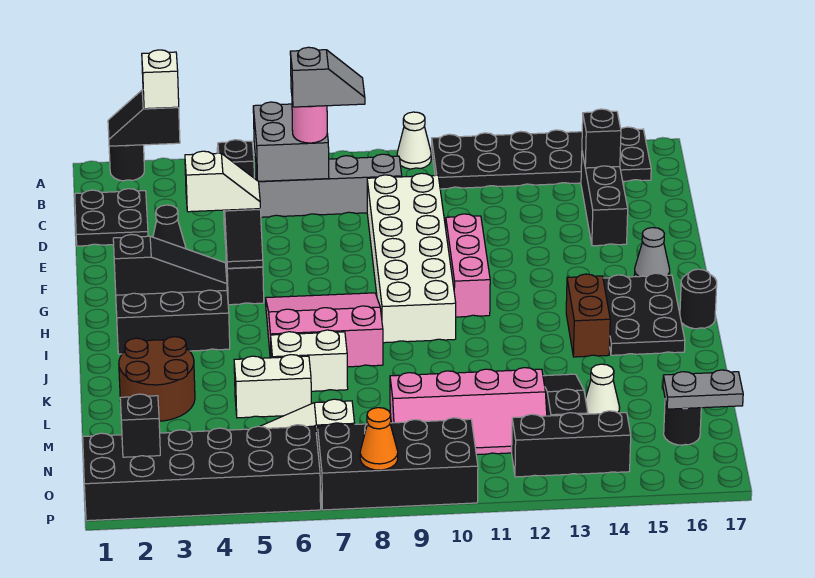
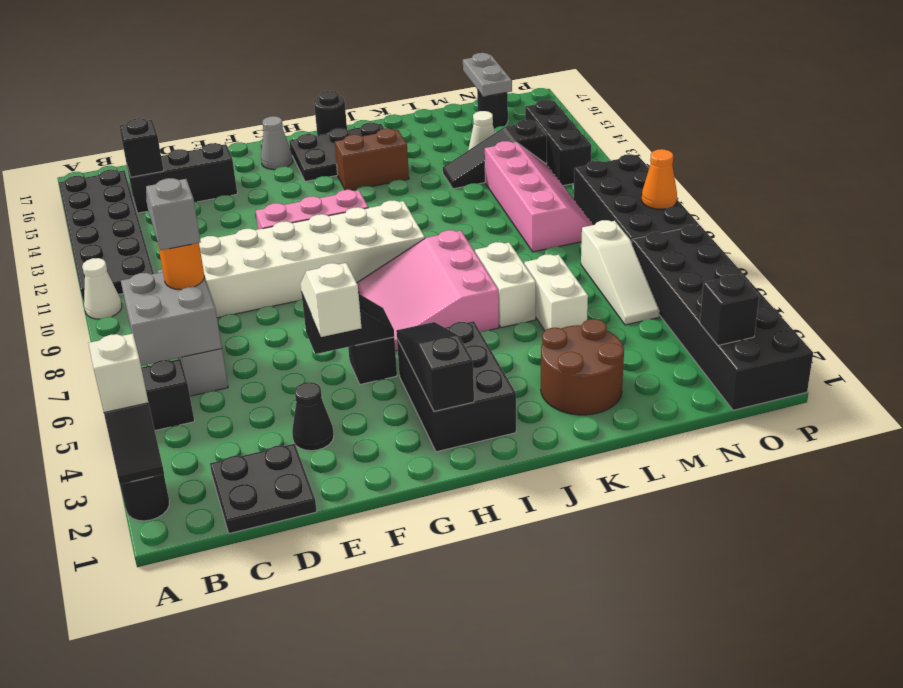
pink round brick C7 level 3 -> orange round brick C7 level 3

